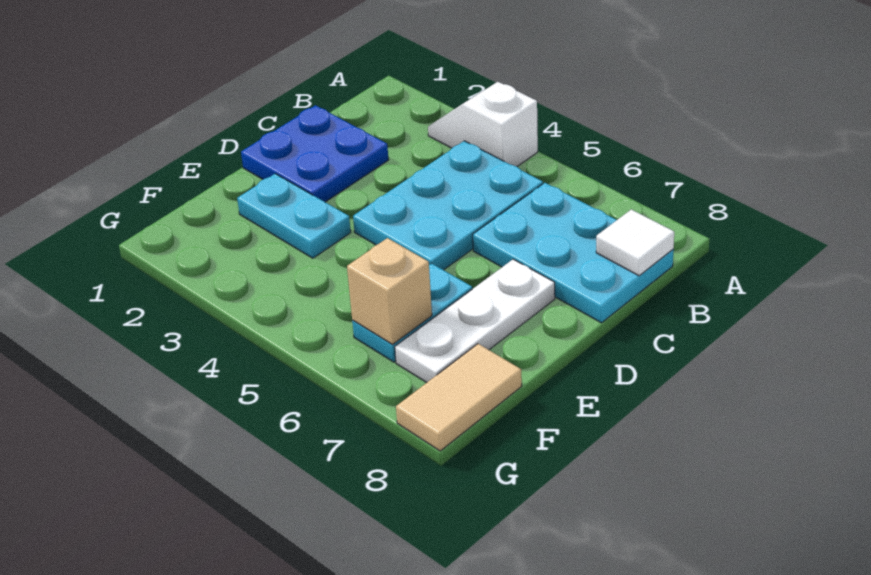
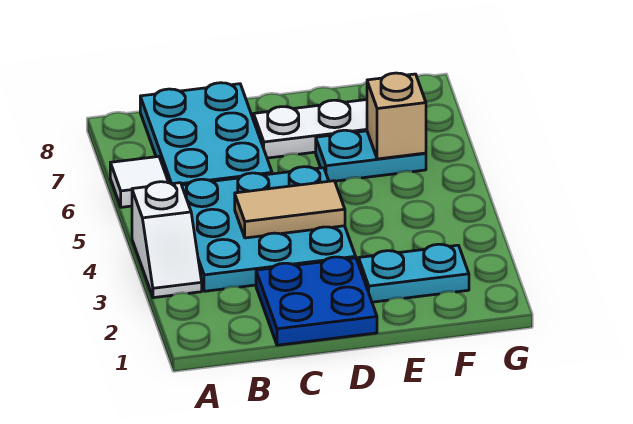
cyan plate B4:D5 level 1 -> cyan plate B3:D5 level 1
white tile B8 level 2 -> white tile A6 level 1
cyan plate E2:E3 level 1 -> cyan plate E2:F2 level 1
tan tile F8:G8 level 1 -> tan tile C4:D4 level 2

